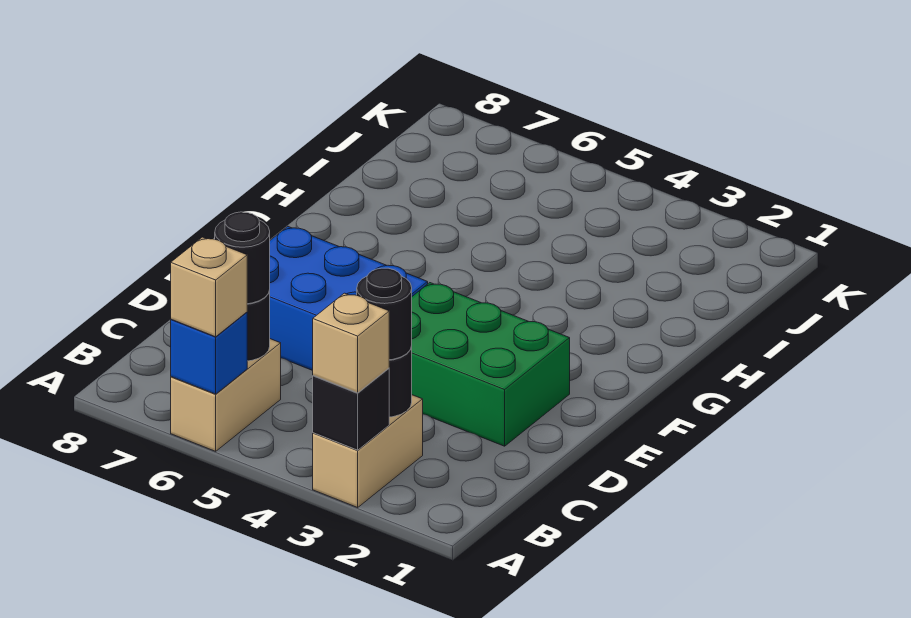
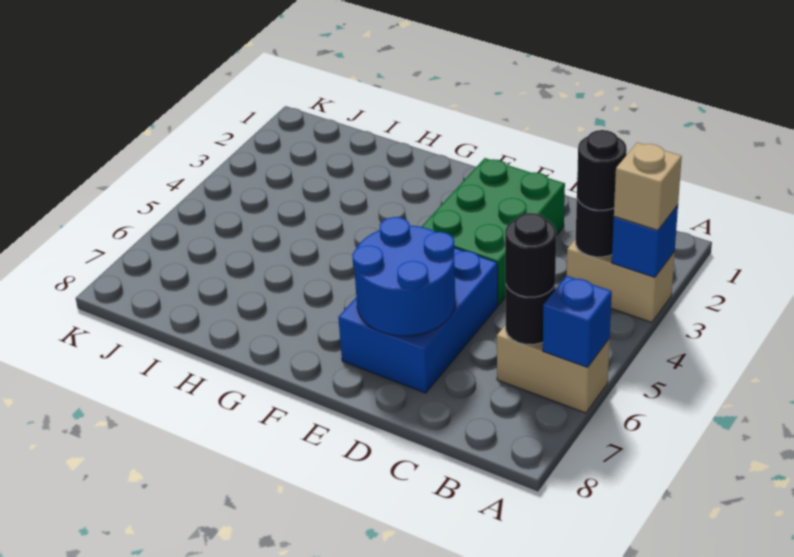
black brick A3 level 2 -> blue brick A3 level 2
tan brick A6 level 3 -> none
none -> blue round brick D6:E7 level 2

